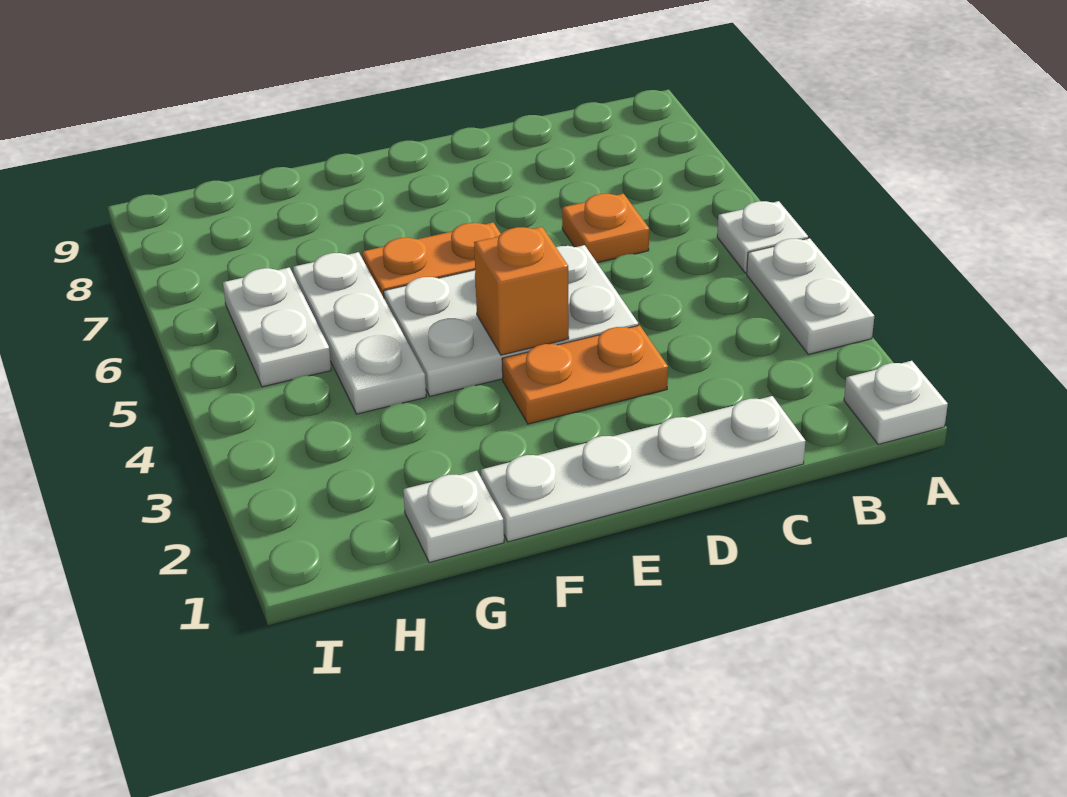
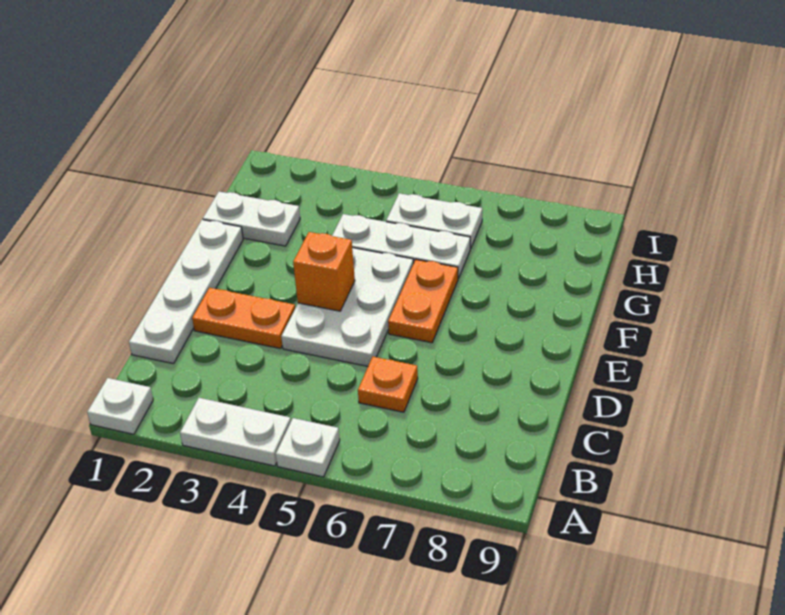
orange plate D3:E3 level 1 -> orange plate D2:D3 level 1
white plate G1 level 1 -> white plate G1:G2 level 1

